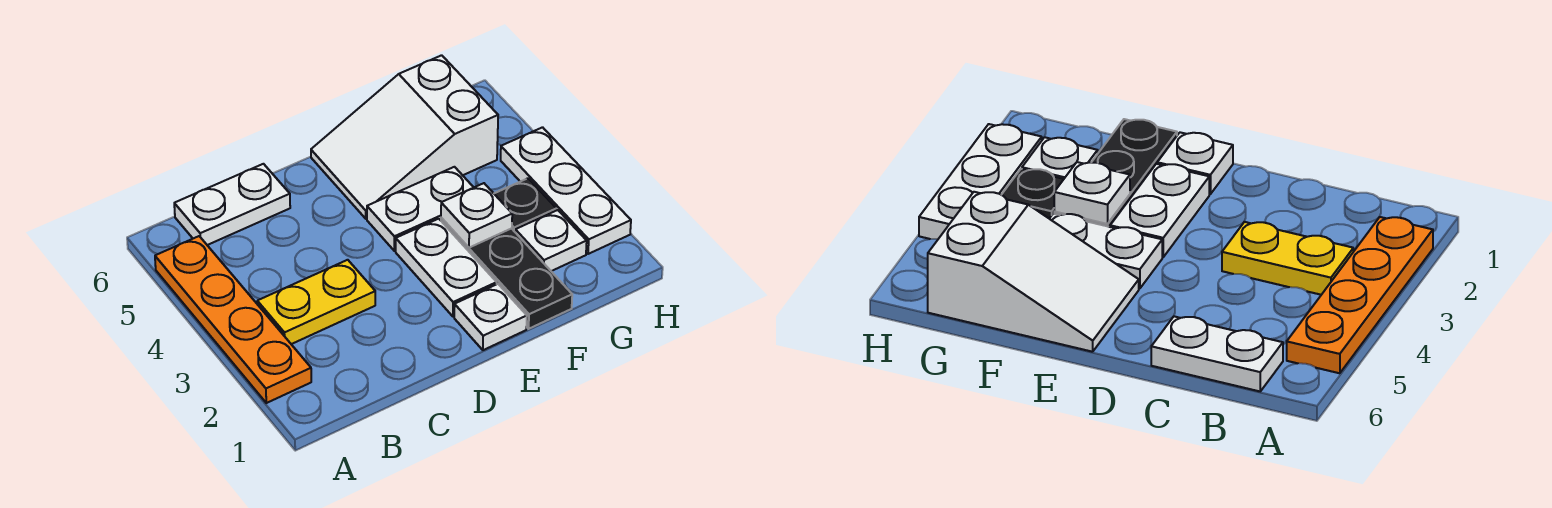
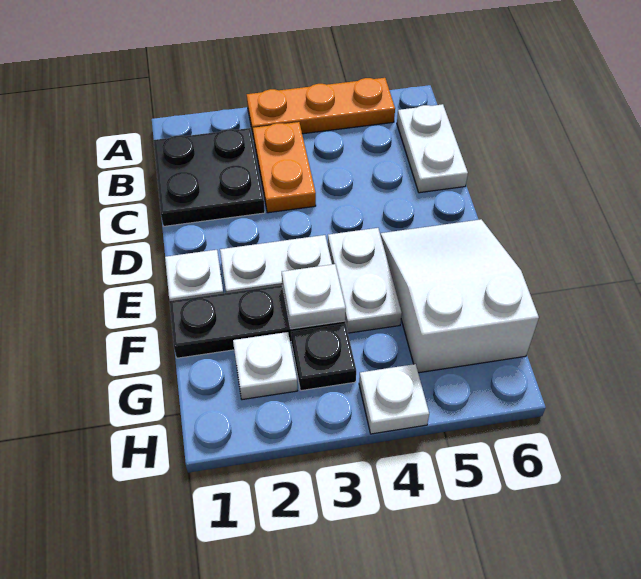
orange plate A2:A5 level 1 -> orange plate A3:A5 level 1
none -> black plate B1:C2 level 1
yellow plate B3:C3 level 1 -> orange plate B3:C3 level 1
white plate H2:H4 level 1 -> white plate H4 level 1

